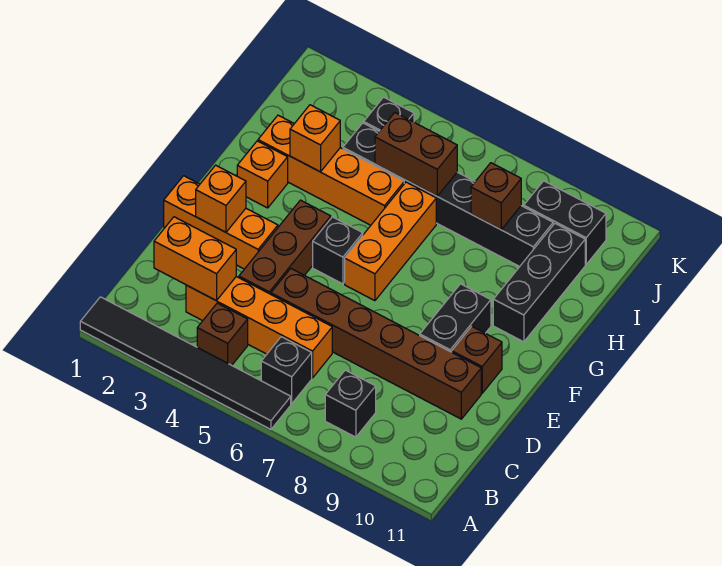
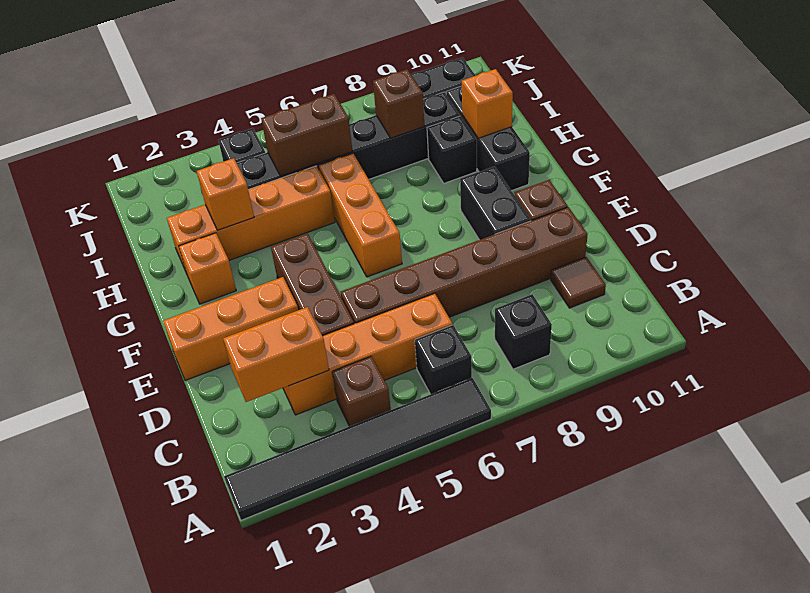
none -> brown tile C10 level 1
orange brick E2 level 2 -> orange brick H10 level 2
black brick F5 level 1 -> black brick H9 level 1

